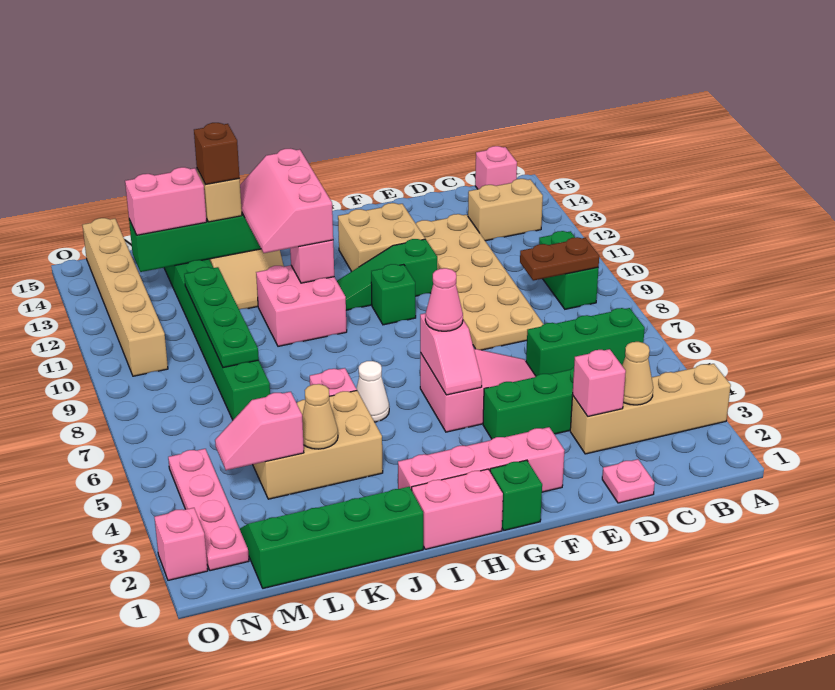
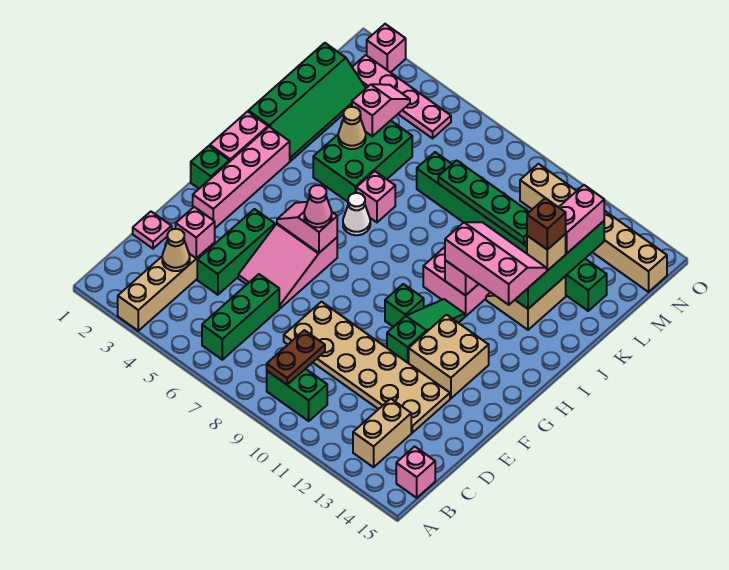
tan brick J4:L5 level 1 -> green brick J4:L5 level 1

